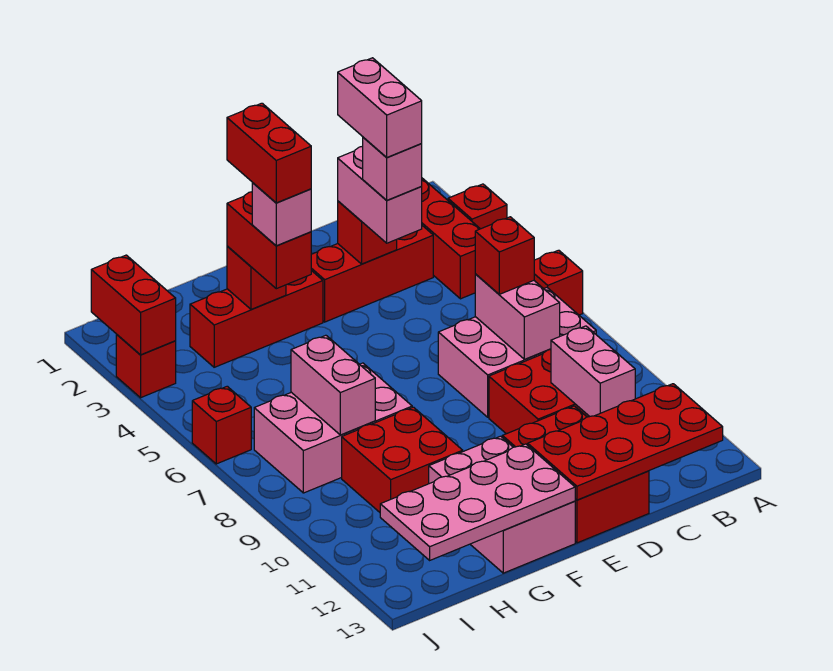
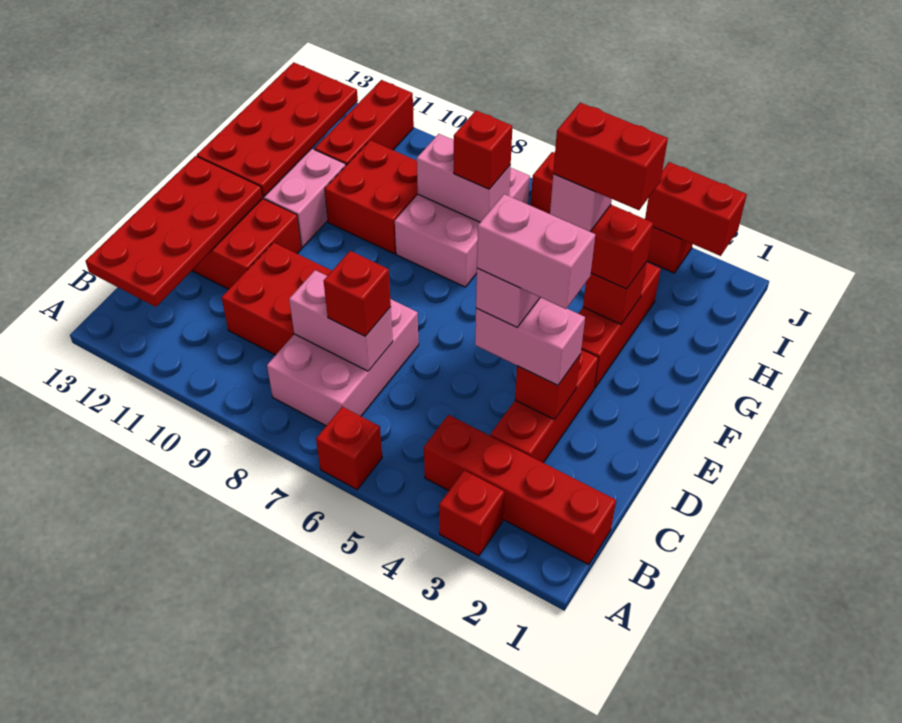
pink brick C10:C11 level 2 -> none
pink plate F12:I13 level 2 -> red plate F12:I13 level 2
none -> red brick H7 level 3
none -> red brick H11:J11 level 1

